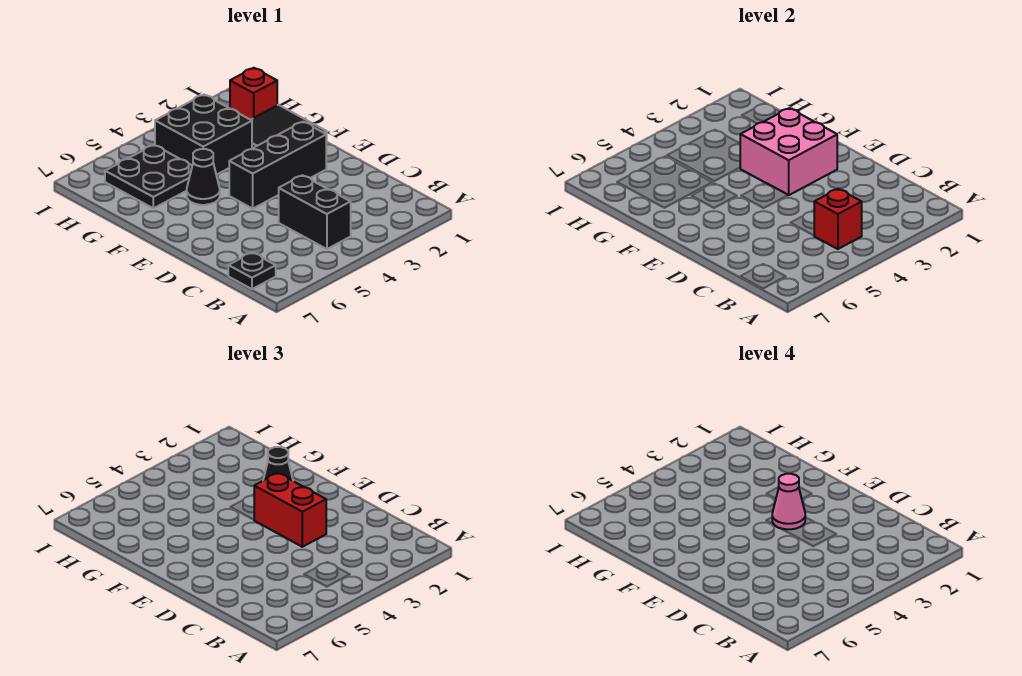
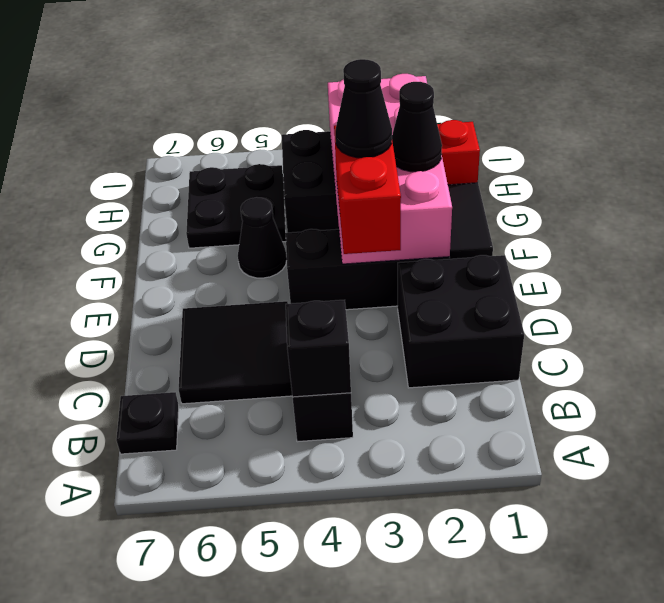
red brick B4 level 2 -> black brick B4 level 2
none -> black brick C1:D2 level 1
none -> black tile C5:D6 level 1
pink brick E2:F3 level 2 -> pink brick E2:H3 level 2
pink cone E3 level 4 -> black cone E3 level 4

